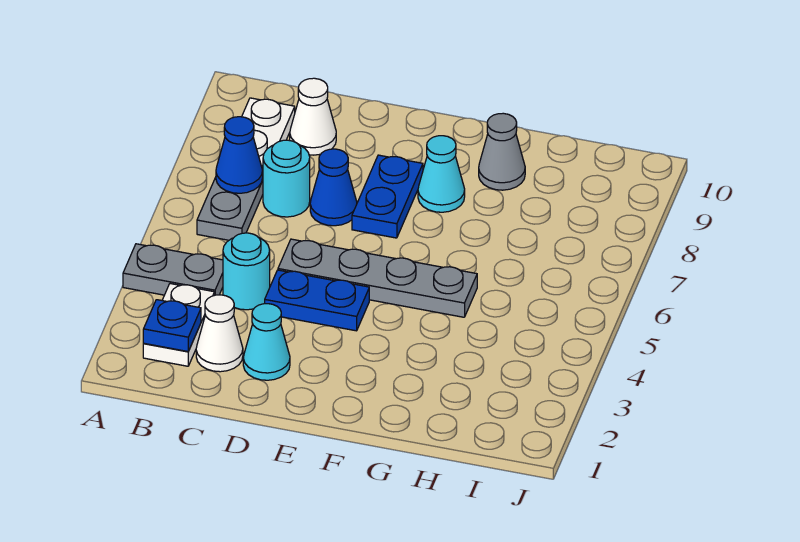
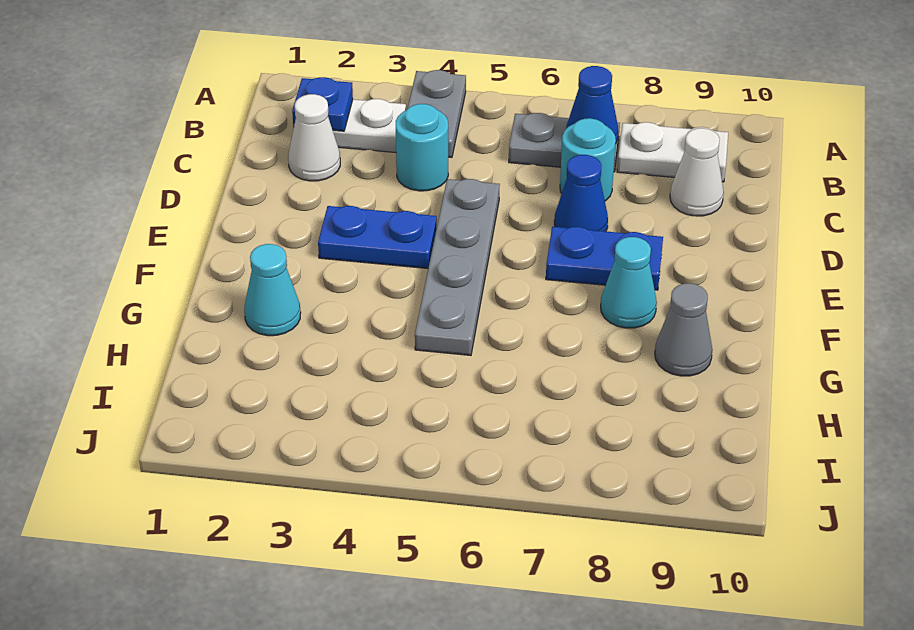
cyan cone D2 level 1 -> cyan cone G2 level 1
blue plate D4:E4 level 1 -> blue plate E3:E4 level 1

